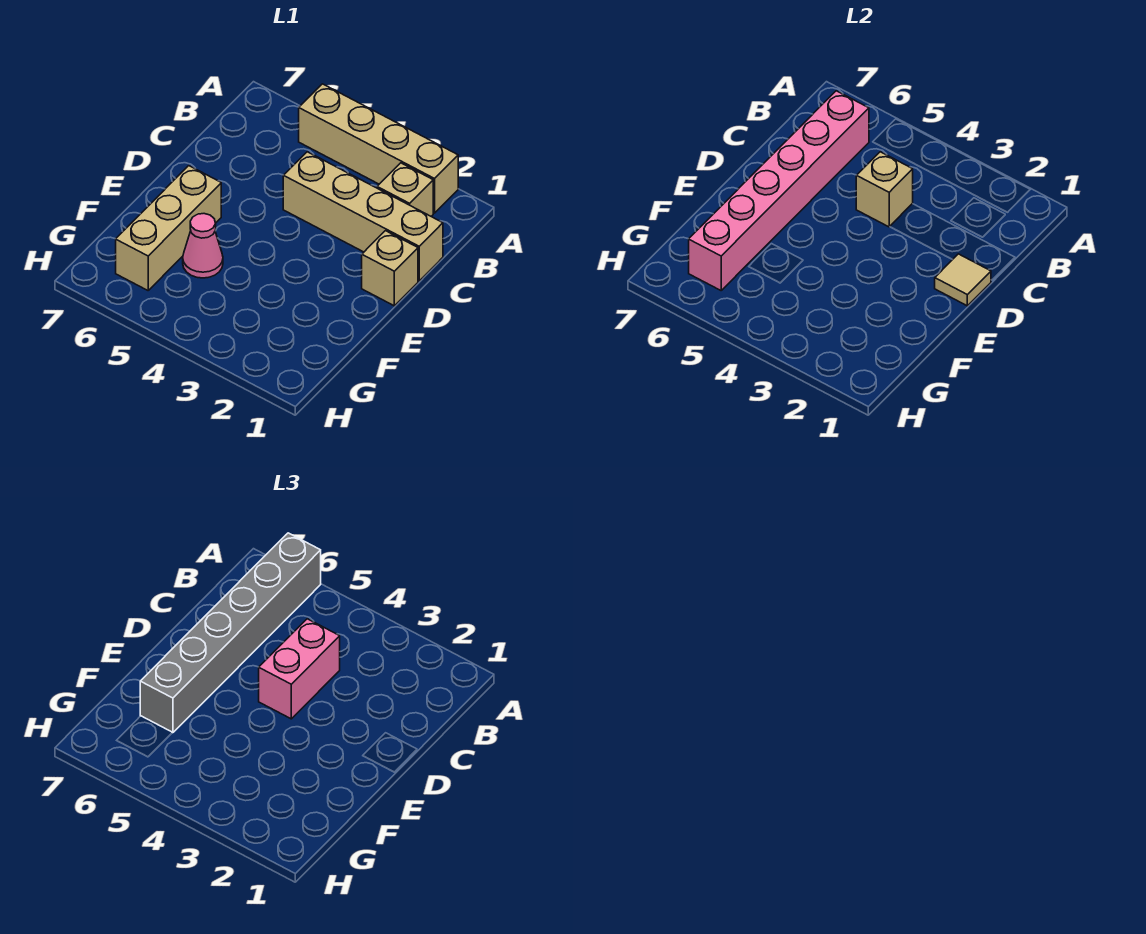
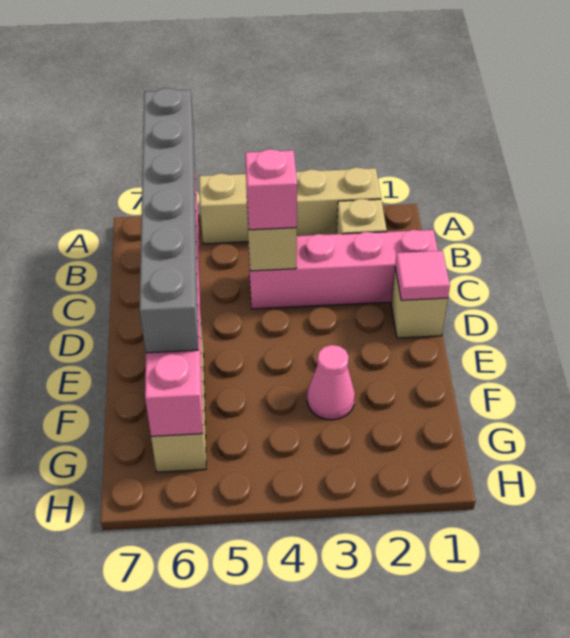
tan brick C1:C4 level 1 -> pink brick C1:C4 level 1
pink brick C4:D4 level 3 -> pink brick C4 level 3
tan tile D1 level 2 -> pink tile D1 level 2
pink cone F5 level 1 -> pink cone F3 level 1

